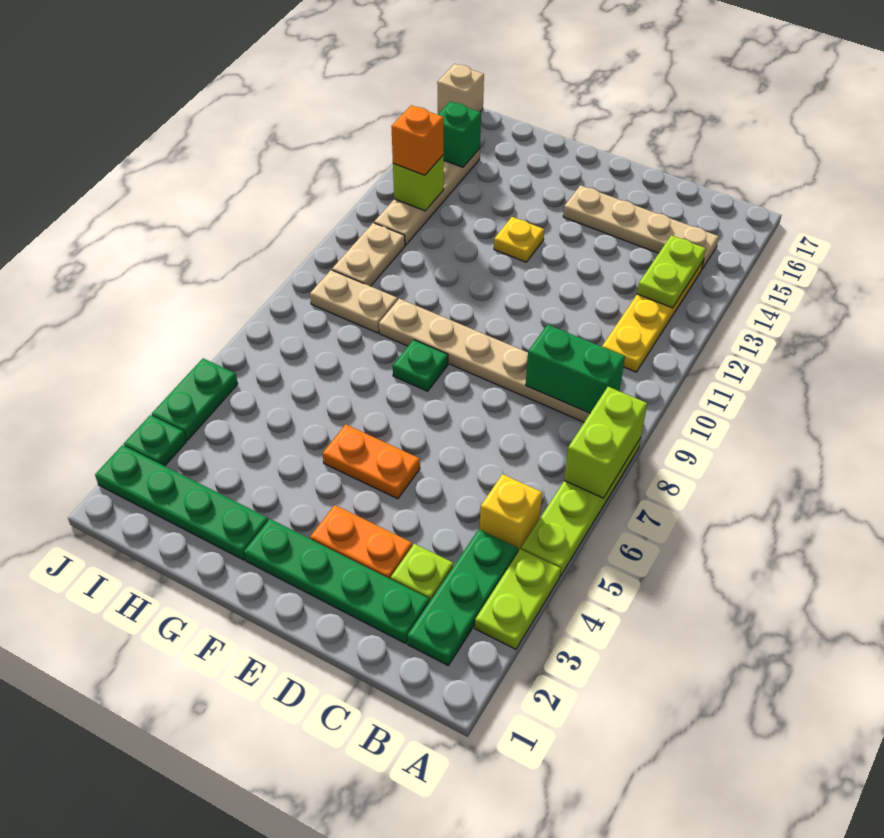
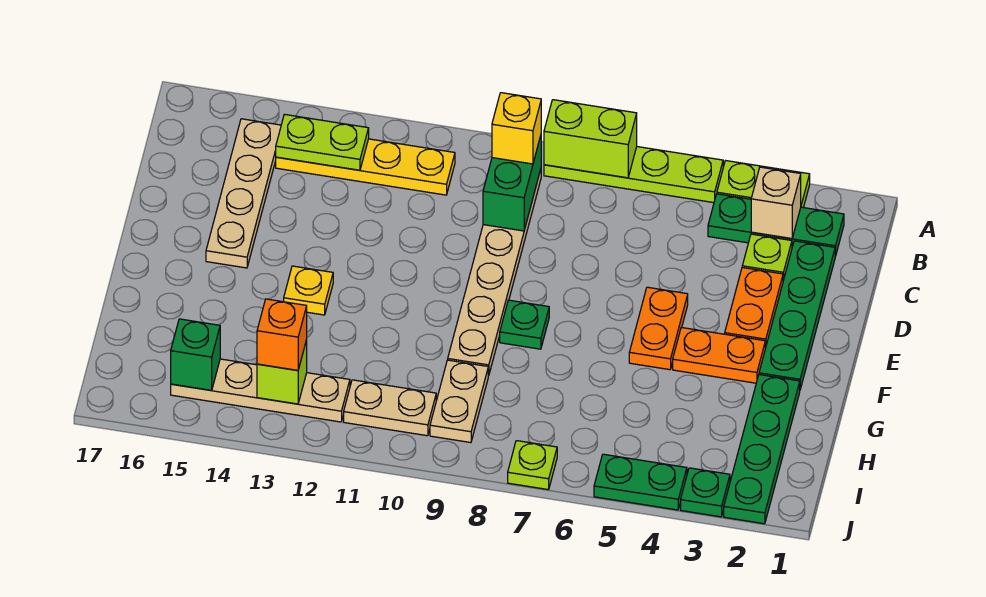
yellow brick B5 level 1 -> yellow brick B9 level 3
none -> orange plate F3:F4 level 1
none -> lime plate J7 level 1
tan brick J17 level 1 -> tan brick B3 level 2

